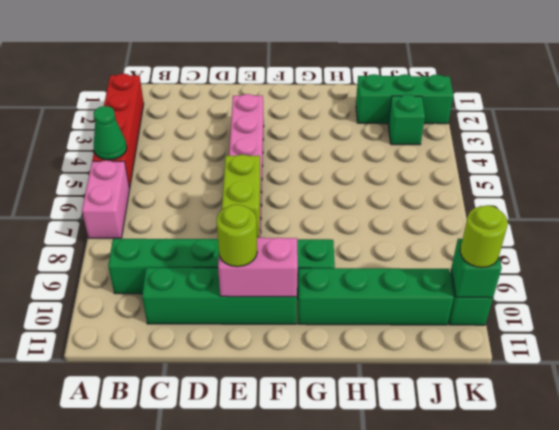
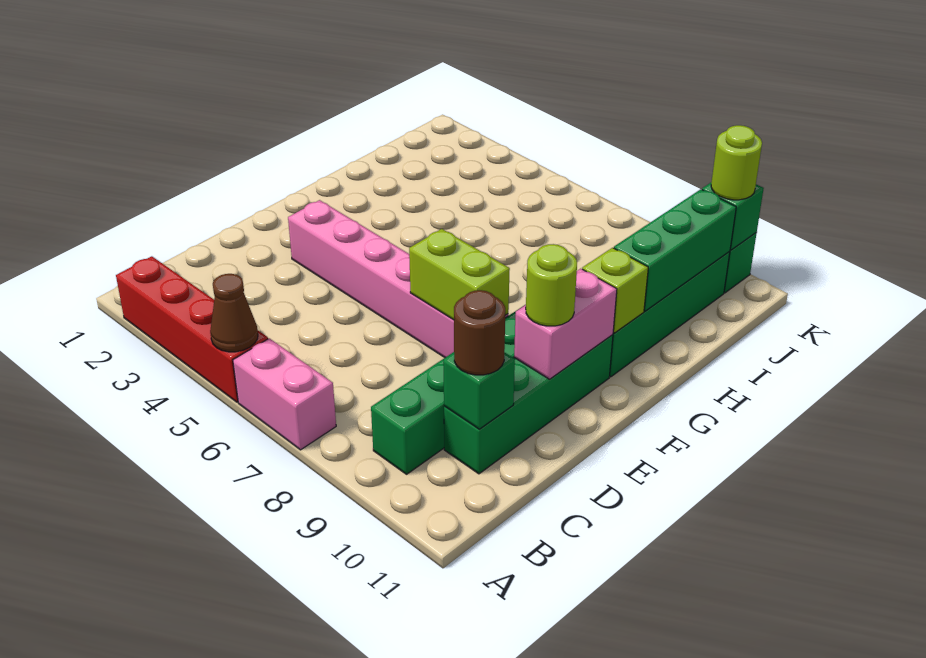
green cone A5 level 2 -> brown cone A5 level 2
none -> brown round brick C10 level 3
none -> lime brick G10 level 2
green brick I2:K2 level 1 -> green brick H10:J10 level 2
green brick J3 level 1 -> green brick C10 level 2

